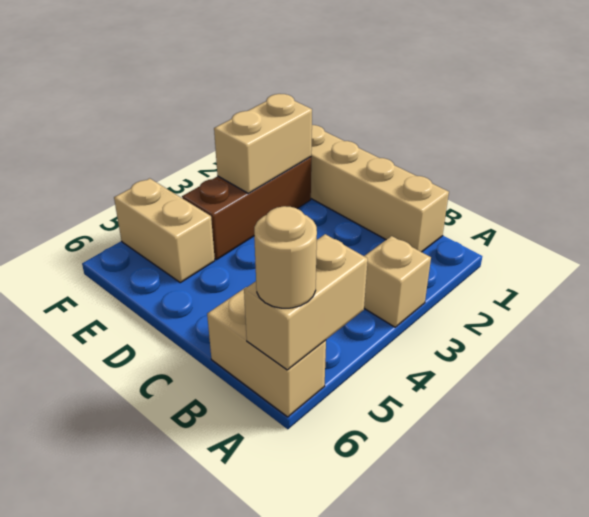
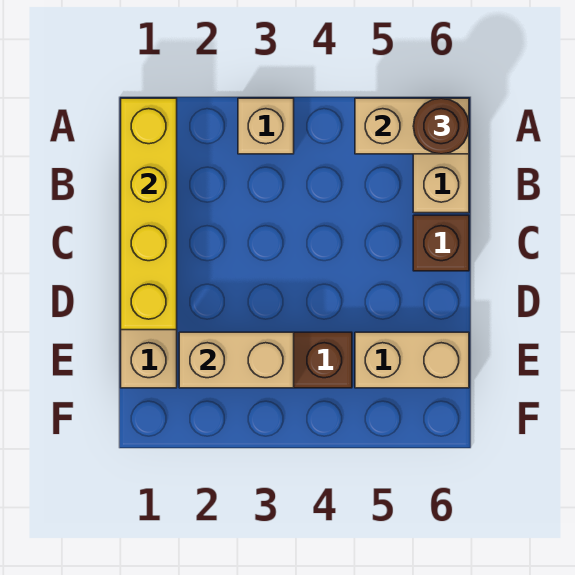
none -> yellow brick A1:D1 level 2
tan round brick A6 level 3 -> brown round brick A6 level 3
none -> brown brick C6 level 1
tan brick E5:F5 level 1 -> tan brick E5:E6 level 1

